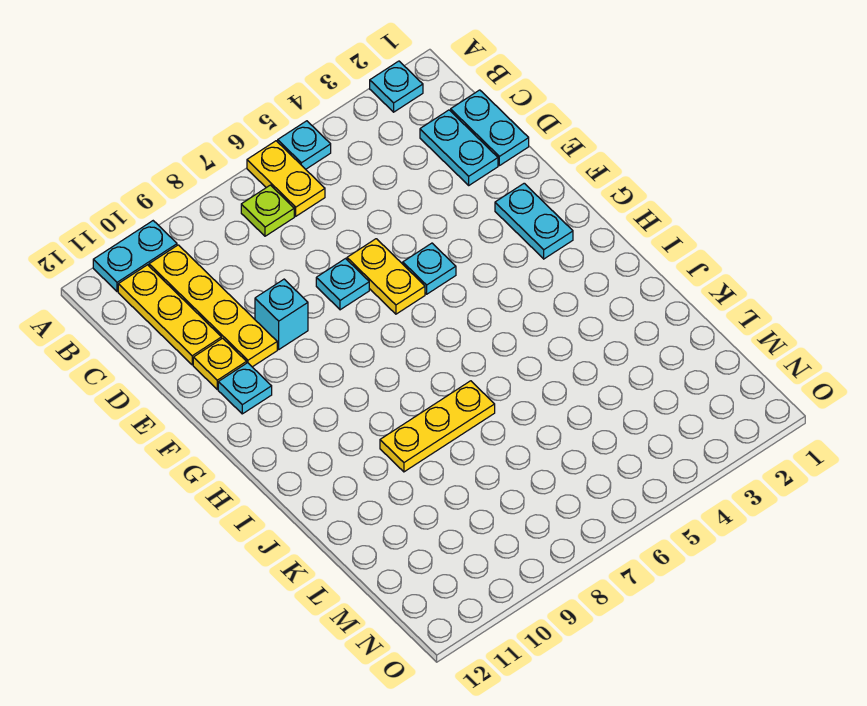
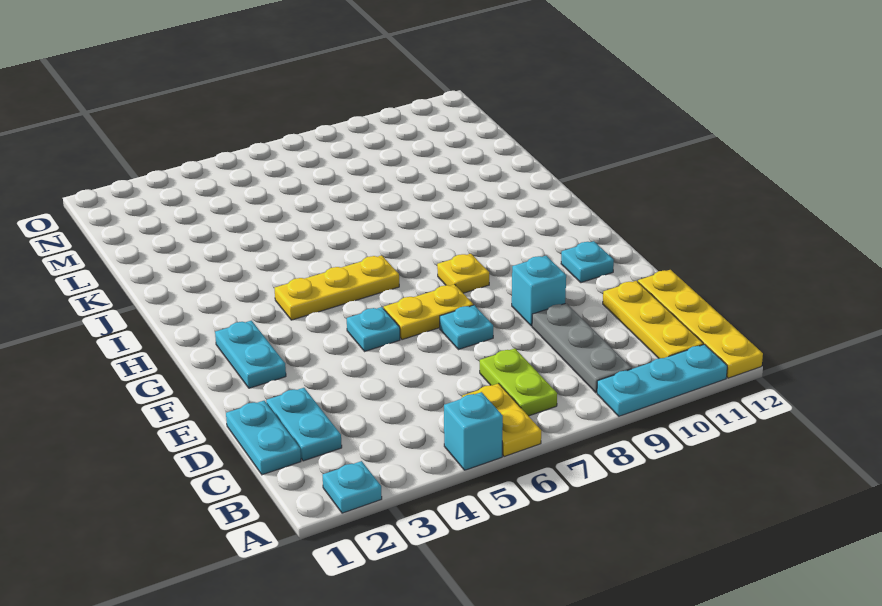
cyan plate A5 level 1 -> cyan brick A5 level 1
cyan plate A10:A11 level 1 -> cyan plate A9:A11 level 1
lime plate B7 level 1 -> lime plate B7:C7 level 1
none -> grey plate B9:D9 level 1
yellow plate B10:E10 level 1 -> yellow plate A12:D12 level 1
yellow plate E6:F6 level 1 -> yellow plate F6:F7 level 1
yellow plate E11 level 1 -> yellow plate G8 level 1
yellow plate J7:J9 level 1 -> yellow plate H4:H6 level 1

